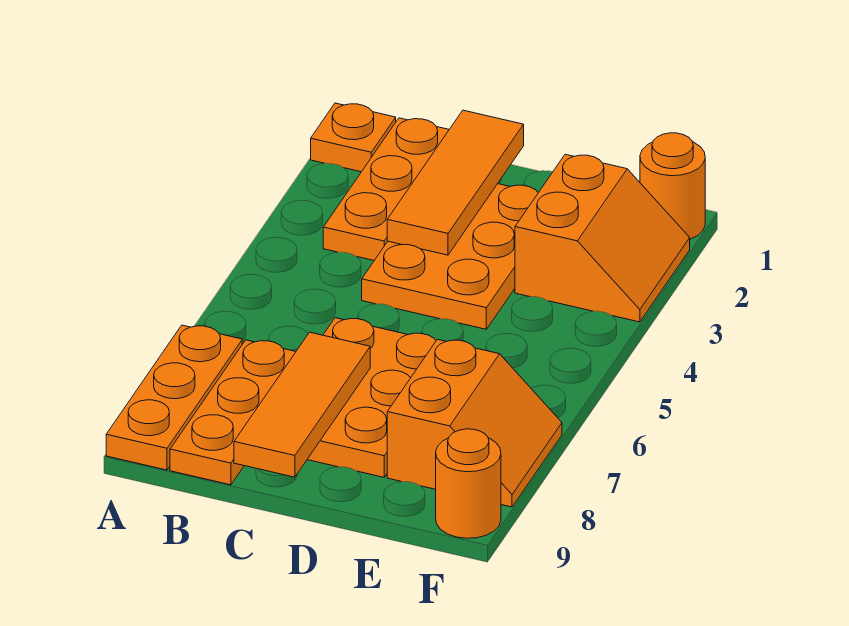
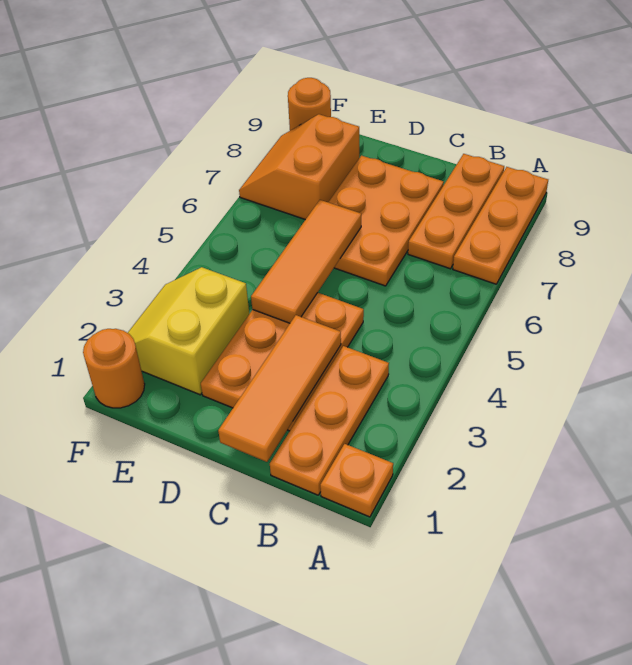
orange tile C7:C9 level 2 -> orange tile D4:D6 level 2
orange slope E2:F3 level 1 top E -> yellow slope E2:F3 level 1 top E

